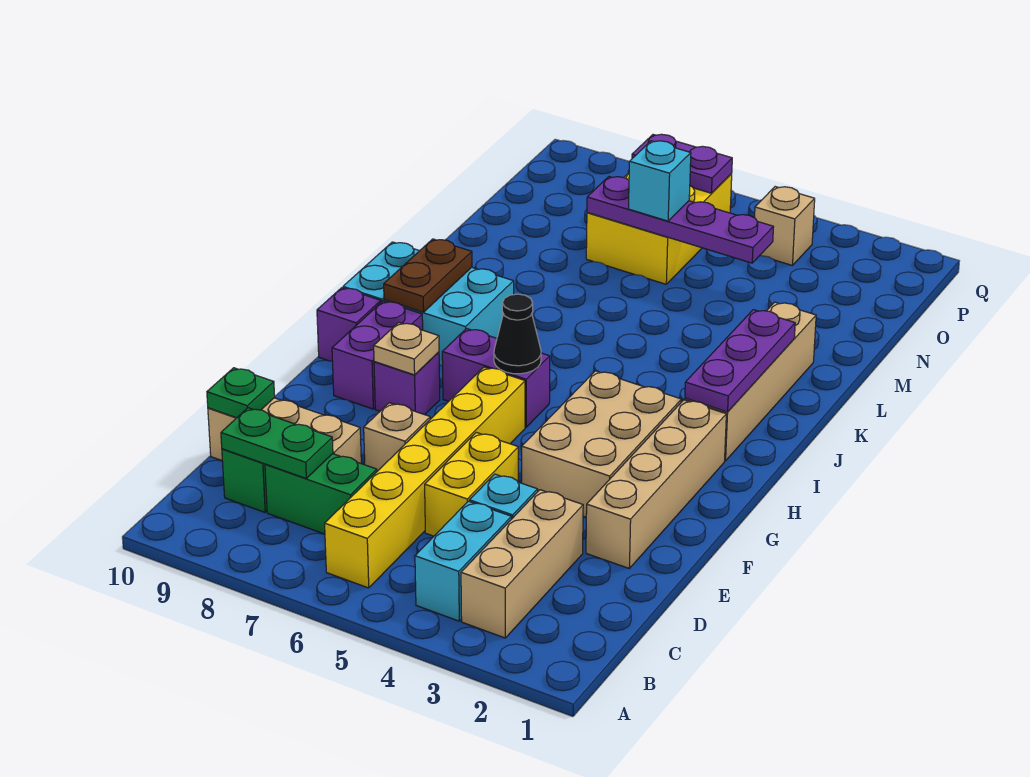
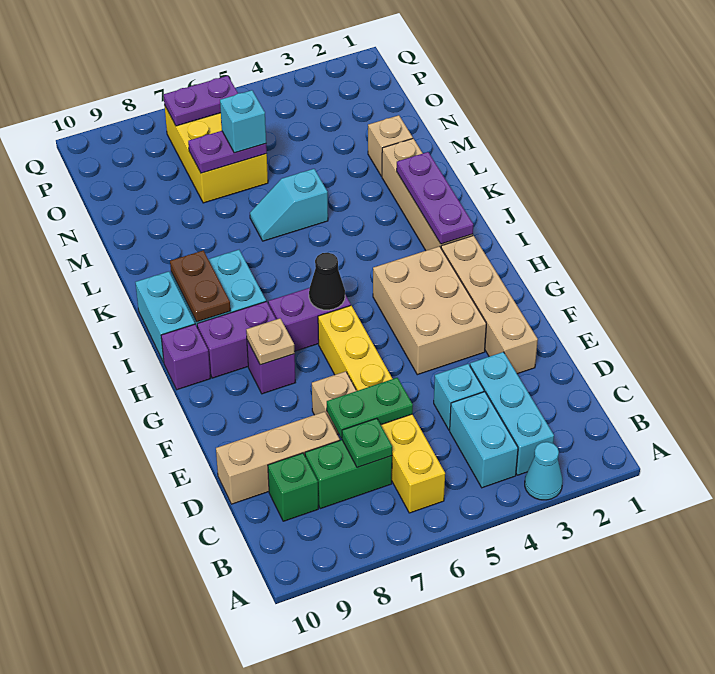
none -> cyan cone A3 level 1
tan brick B3:D3 level 1 -> cyan brick B3:D3 level 1
green plate C8:C9 level 2 -> green plate D6:D7 level 2
yellow brick D5:E5 level 1 -> none
green plate D10 level 2 -> green plate C7 level 2
purple brick G9:H9 level 1 -> purple brick H8:H9 level 1
none -> cyan slope L5:L6 level 1 top 5
purple plate N4:N7 level 2 -> purple plate N6:N7 level 2
tan brick P4 level 1 -> tan brick M2 level 1

